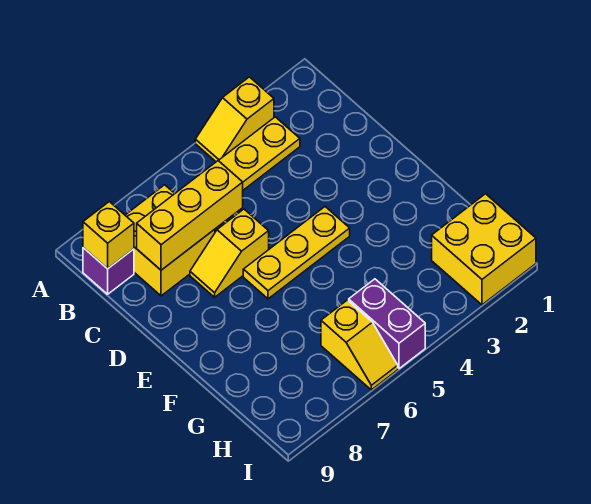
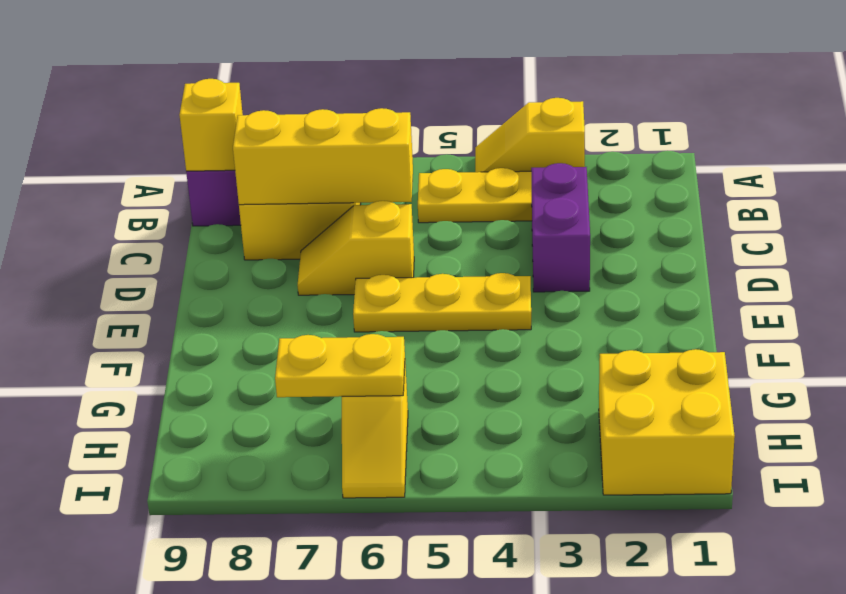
purple brick H5:I5 level 1 -> purple brick C3:D3 level 1
none -> yellow plate H6:H7 level 2

